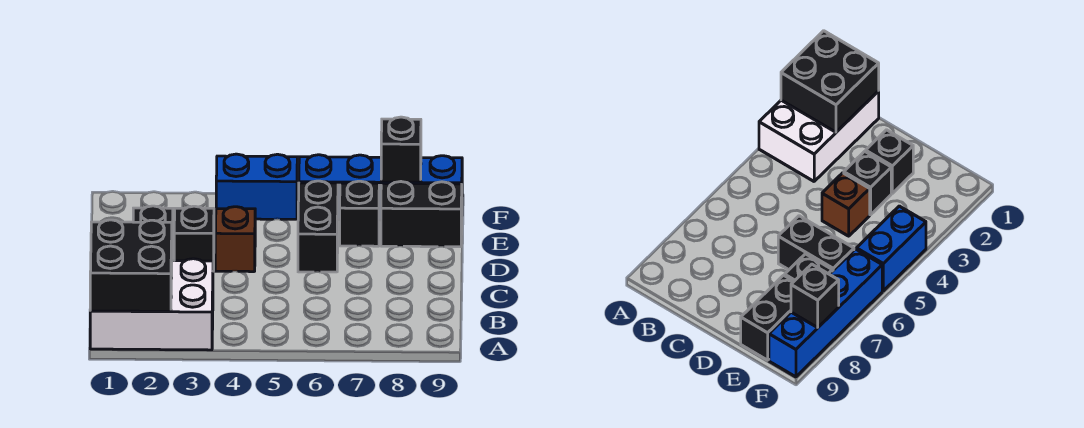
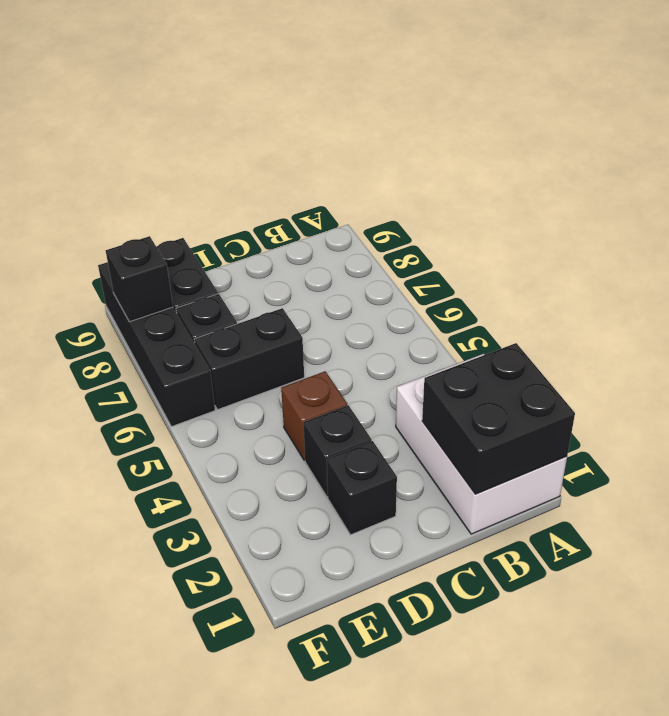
blue brick F4:F5 level 1 -> none
blue brick F6:F9 level 1 -> black brick F6:F9 level 1

